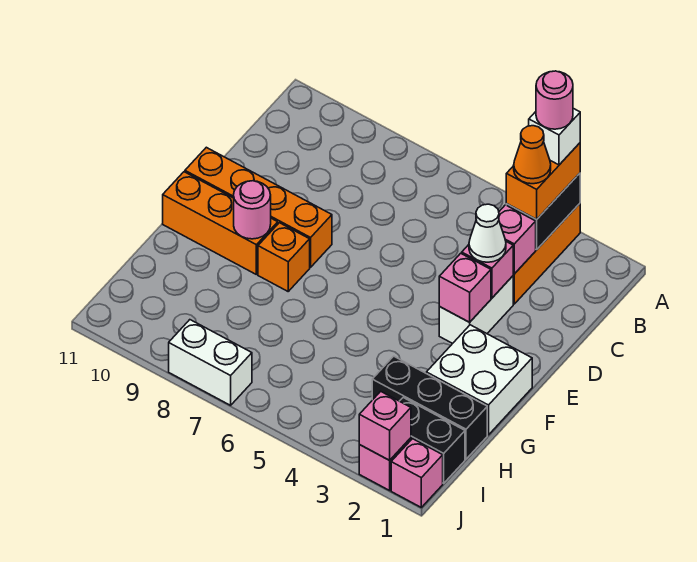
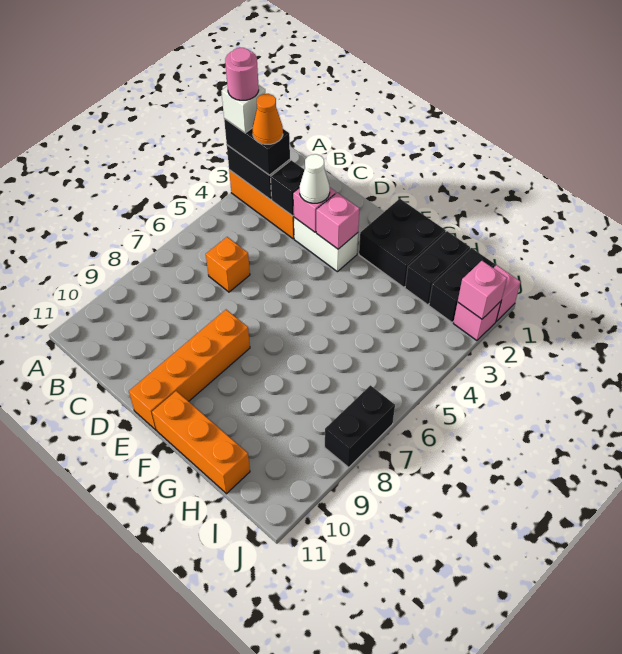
orange brick A3:B3 level 3 -> black brick A3:B3 level 3
pink brick C3 level 2 -> black brick C3 level 2
white brick F1:G2 level 1 -> black brick F1:G2 level 1
orange brick F8 level 1 -> orange brick C6 level 1
orange brick F9:F11 level 1 -> orange brick F11:H11 level 1
pink round brick F9 level 2 -> none
black brick H1:H3 level 1 -> black brick H1:H2 level 1
white brick J7:J8 level 1 -> black brick J7:J8 level 1

